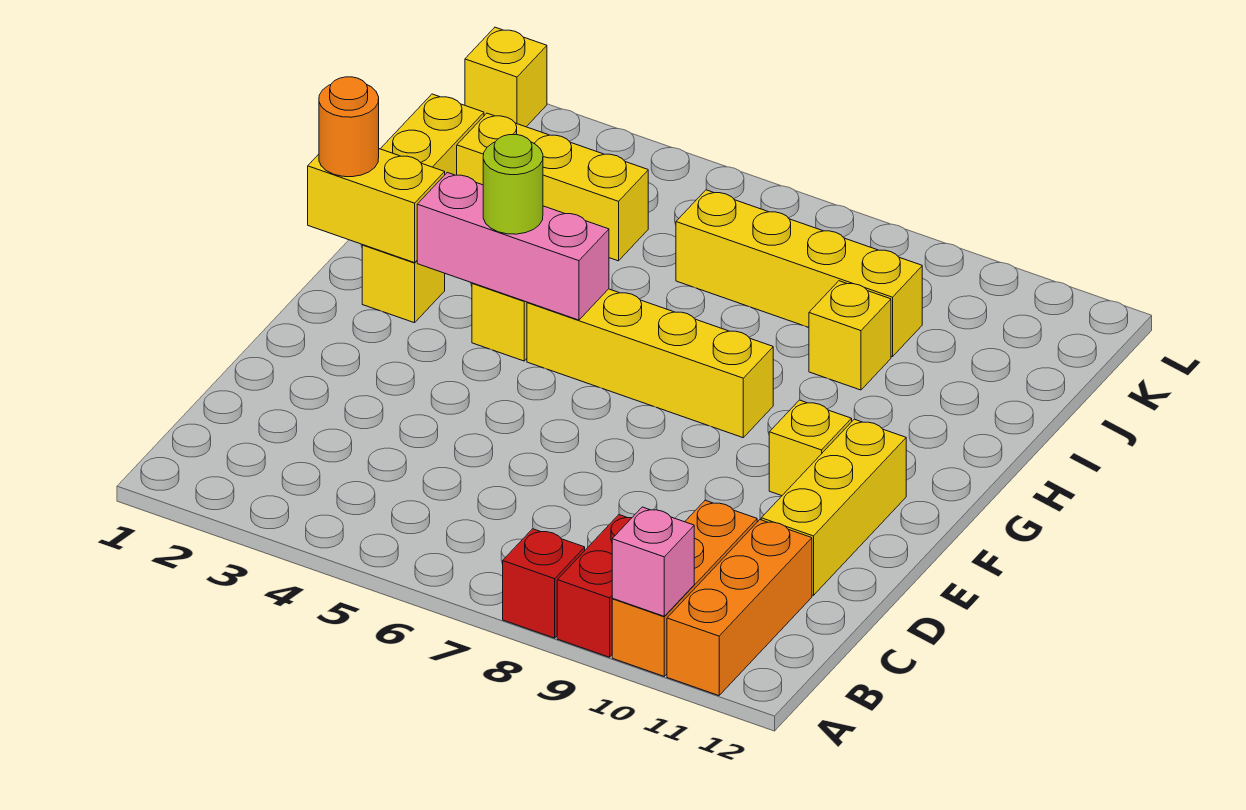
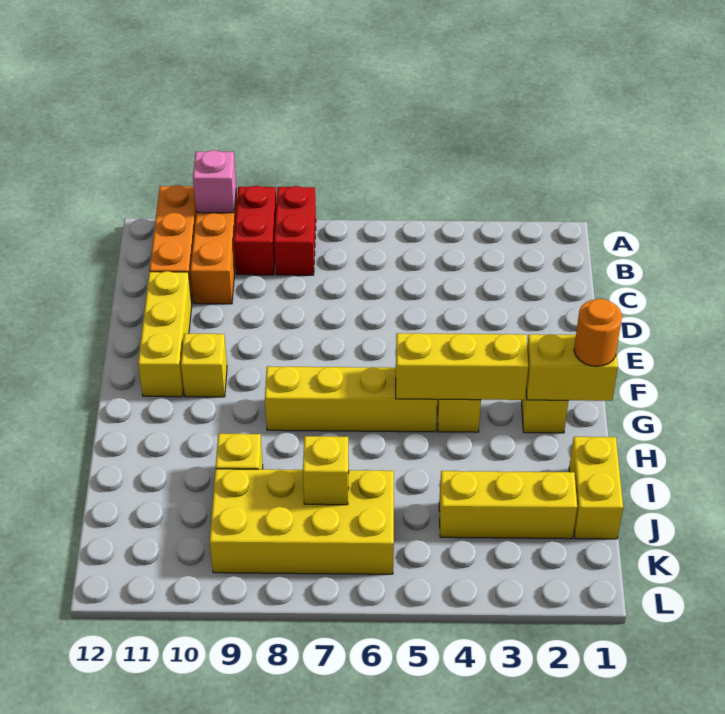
red brick A8 level 1 -> red brick A8:B8 level 1
pink brick G3:G5 level 2 -> yellow brick G3:G5 level 2
lime round brick G4 level 3 -> none
yellow brick J6:J9 level 1 -> yellow brick J6:K9 level 1
yellow brick L1 level 1 -> yellow brick J7 level 2

